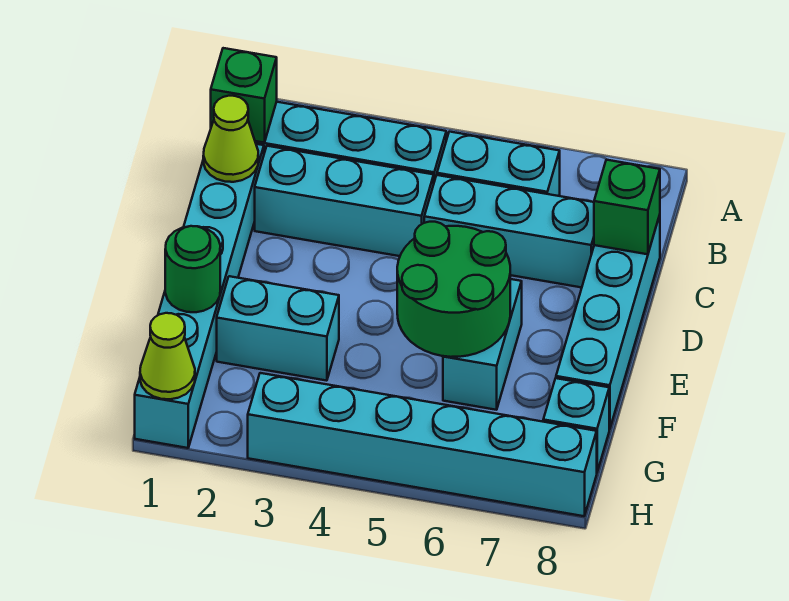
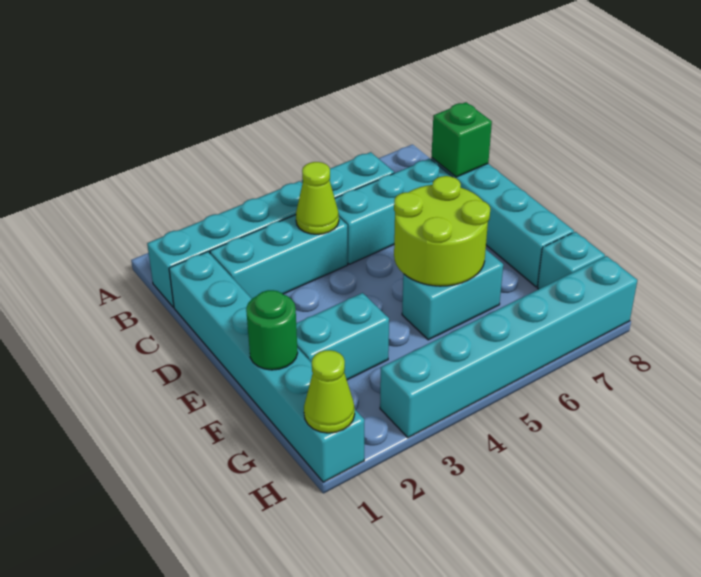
green brick B1 level 2 -> none
lime cone C1 level 2 -> lime cone C4 level 2
green round brick E5:F6 level 2 -> lime round brick E5:F6 level 2
cyan brick E6:F6 level 1 -> cyan brick F5:F6 level 1

